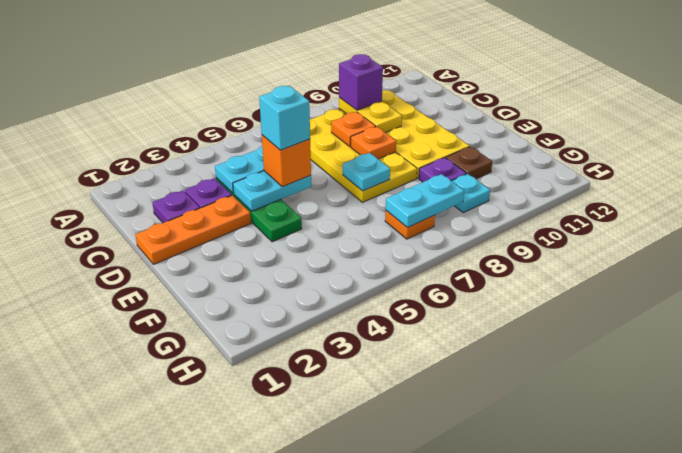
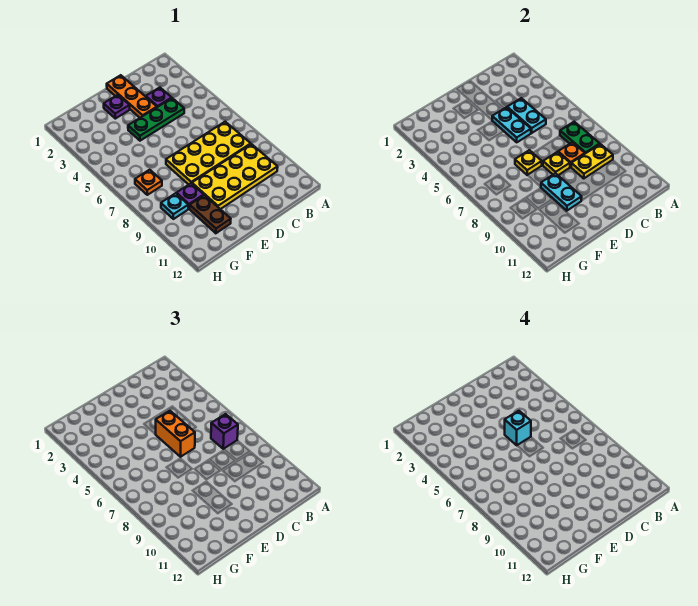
none -> green plate B7:B8 level 2
purple brick B9 level 3 -> purple brick B7 level 3
purple plate C2 level 1 -> purple plate E2 level 1
orange brick D5 level 3 -> orange brick D5:D6 level 3
orange plate D8 level 2 -> yellow plate D8 level 2
cyan plate E7 level 2 -> yellow plate E7 level 2
brown plate F10 level 1 -> brown plate F10:F11 level 1
cyan plate G7:G8 level 2 -> cyan plate E9:E10 level 2

